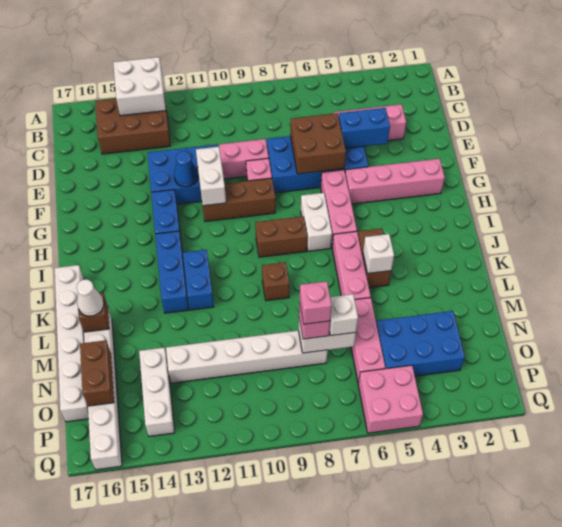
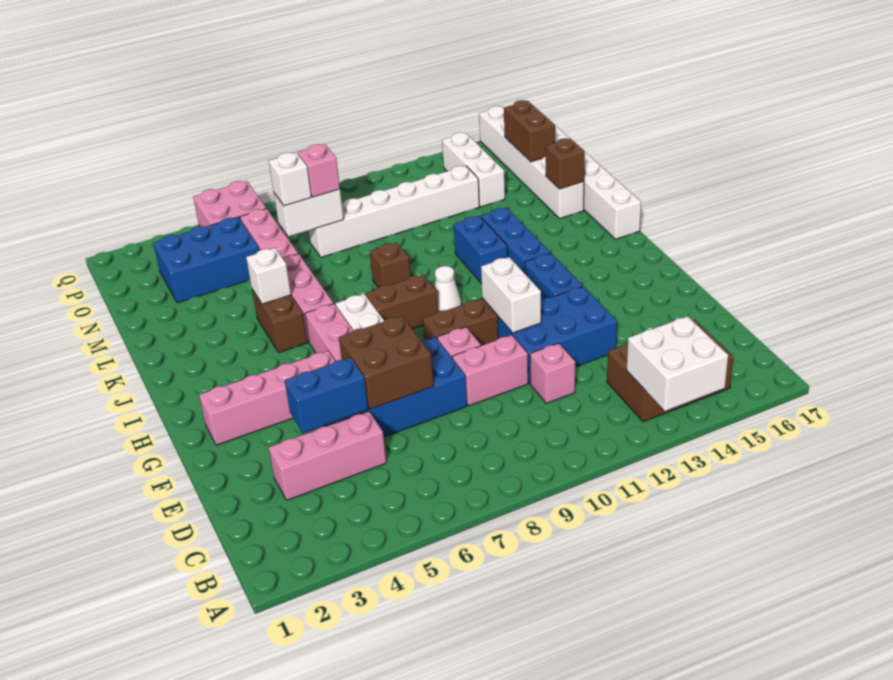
blue cone F12 level 2 -> none
white cone L16 level 3 -> white cone I10 level 1
pink brick N8 level 4 -> pink brick D11 level 1

